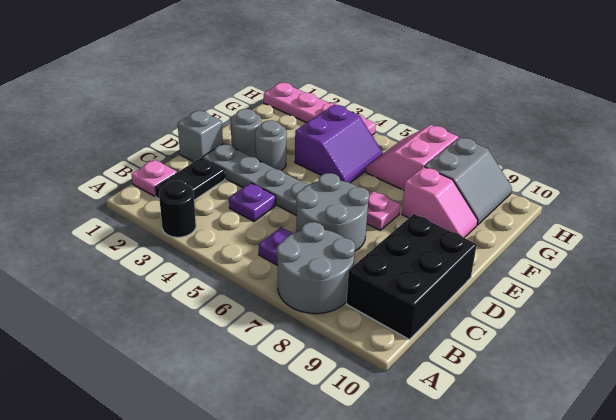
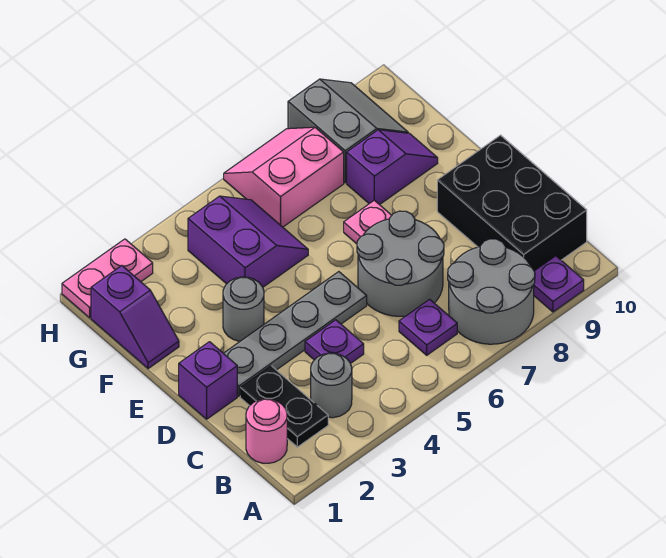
black round brick A3 level 1 -> none
none -> purple plate A9 level 1
pink plate B1 level 1 -> pink round brick B1 level 1
grey brick D1 level 1 -> purple brick D1 level 1
grey round brick E2 level 1 -> grey round brick B3 level 1
none -> purple slope F1:G1 level 1 top G
pink slope F8:F9 level 1 top 8 -> purple slope F8:F9 level 1 top 8
pink slope G6:H7 level 1 top 7 -> pink slope G6:H7 level 1 top G
pink plate H1:H4 level 1 -> pink plate H1:H2 level 1

